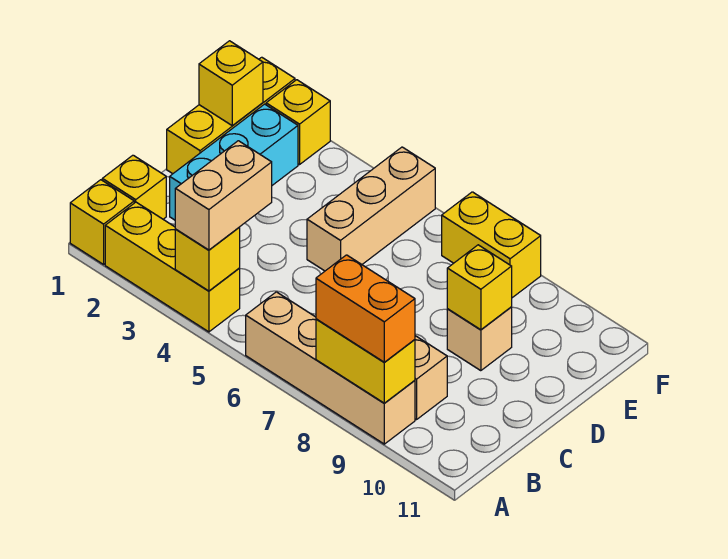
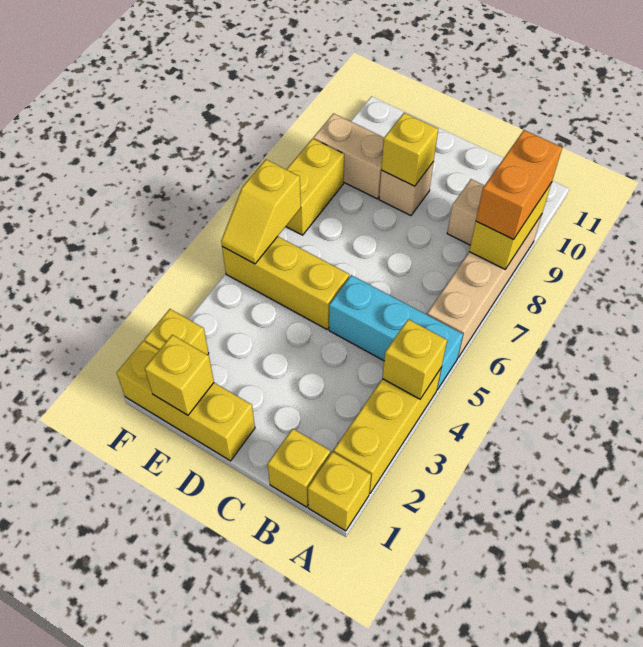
tan brick A4:B4 level 3 -> tan brick E9:F9 level 1
cyan brick C2:E2 level 1 -> cyan brick A5:C5 level 1
tan brick D5:F5 level 1 -> yellow brick D5:F5 level 1
none -> yellow slope F5:F6 level 2 top 6

